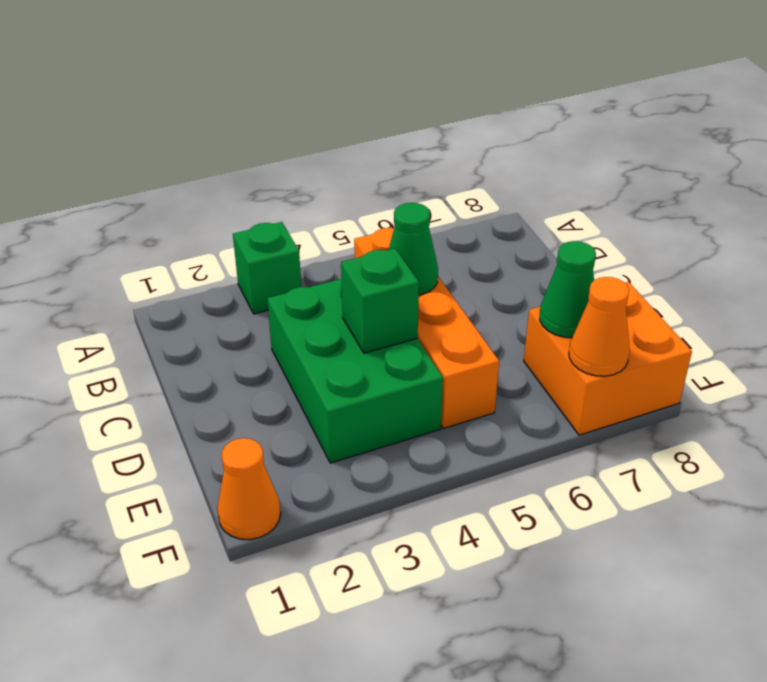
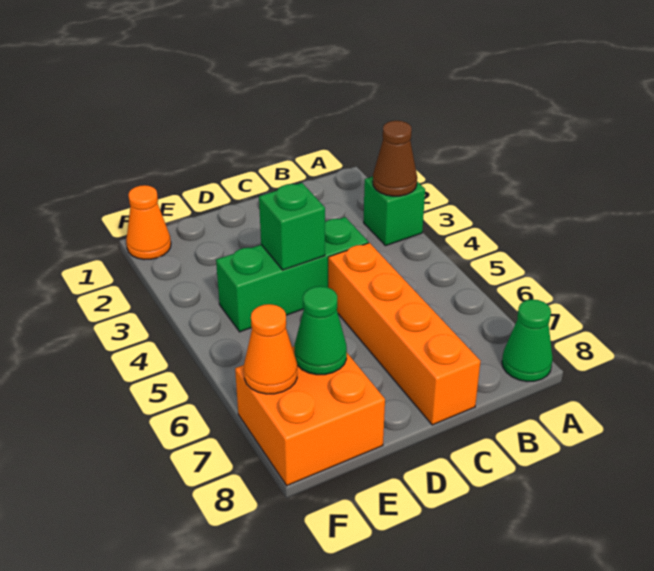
none -> brown cone A3 level 2
orange brick B5:E5 level 1 -> orange brick C5:C8 level 1
green brick C3:E4 level 1 -> green brick C4:E4 level 1
green cone C5 level 2 -> green cone A8 level 1

